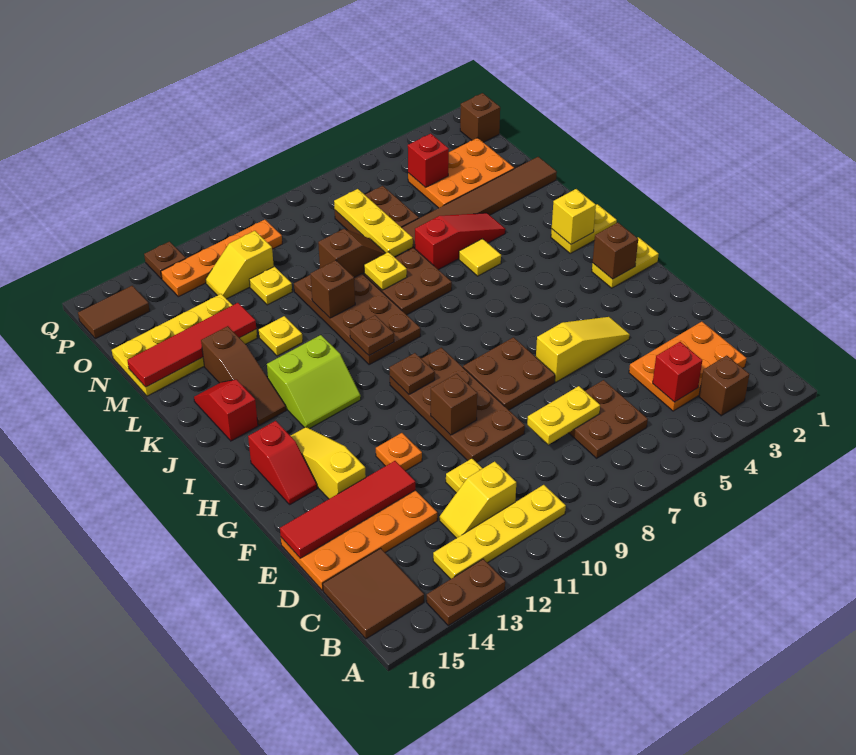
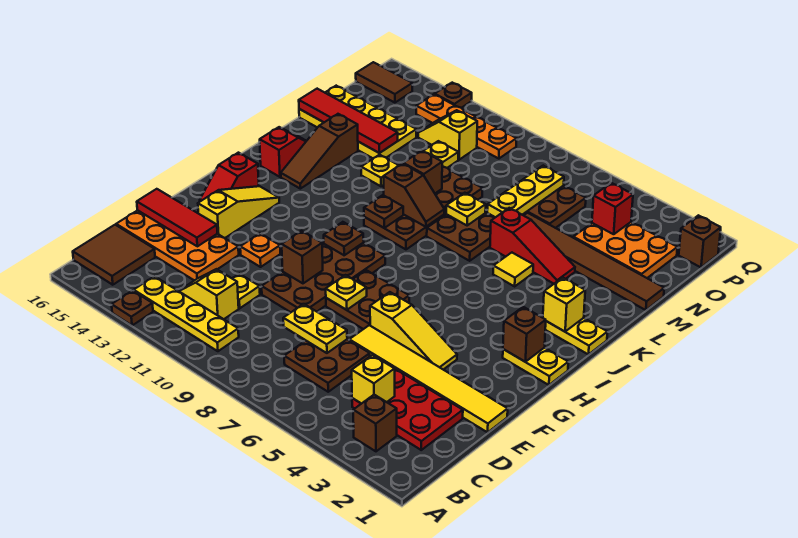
brown plate A13:A14 level 1 -> brown plate A13 level 1
orange plate C2:D4 level 1 -> red plate C2:D4 level 1
red brick C4 level 2 -> yellow brick C4 level 2
none -> yellow tile E1:E6 level 1
red tile E13:E16 level 2 -> red tile E14:E16 level 2
none -> yellow plate F8 level 2
lime slope I12:J13 level 1 top J -> none
brown slope M8:M9 level 2 top 9 -> brown slope K9:K10 level 2 top 10

